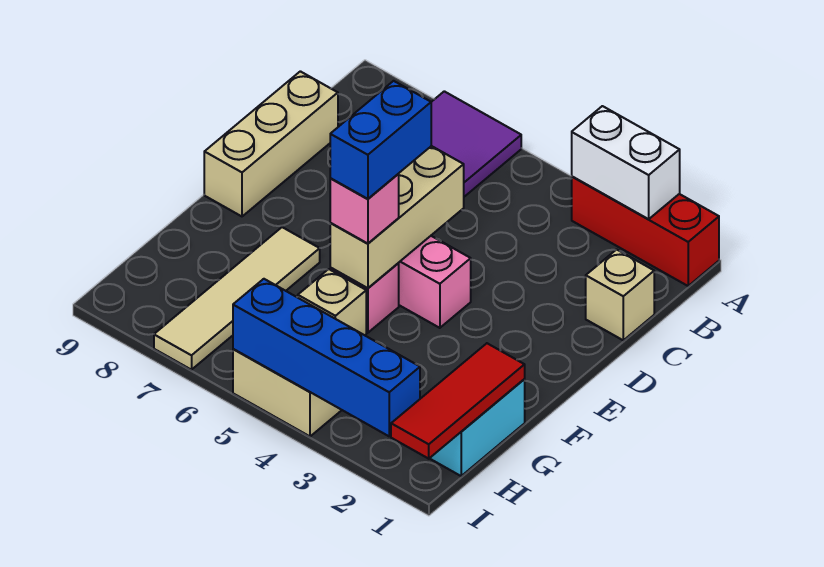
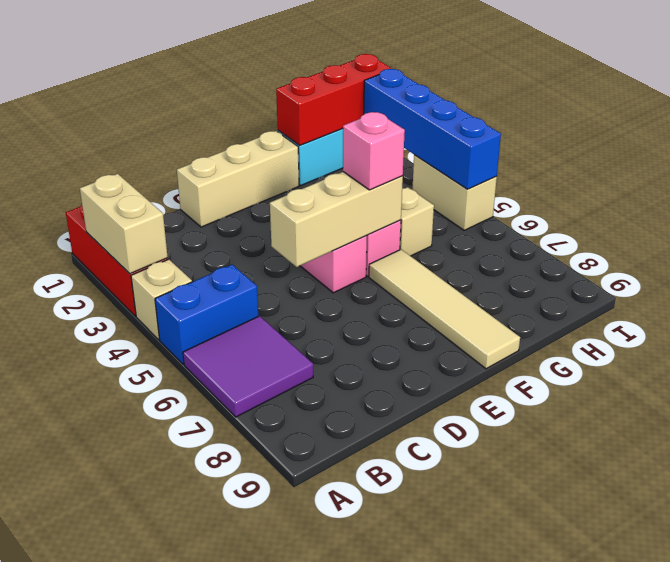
white brick A2:A3 level 2 -> tan brick A2:A3 level 2
tan brick C1 level 1 -> tan brick A4 level 1
tan brick C9:E9 level 1 -> tan brick D1:F1 level 1
blue brick E5:F5 level 4 -> blue brick A5:B5 level 1
tan tile F7:I7 level 1 -> tan tile F6:F9 level 1
red tile G1:I1 level 2 -> red brick G1:I1 level 2

